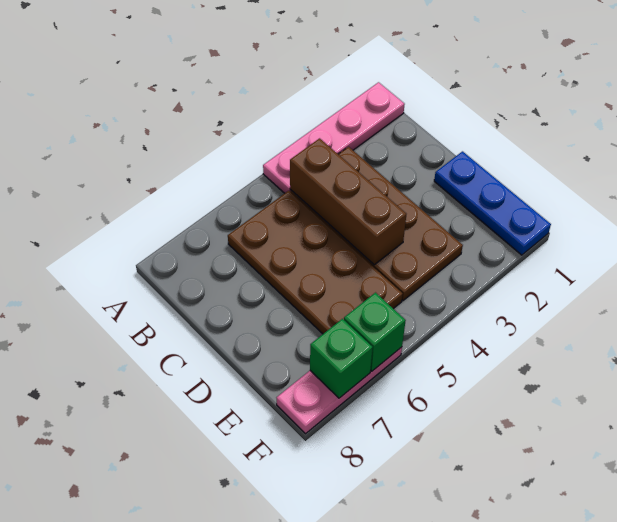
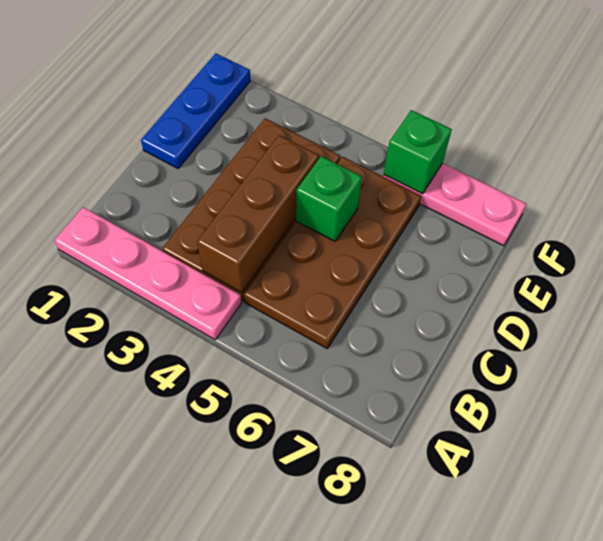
green brick F7 level 2 -> green brick D5 level 2

